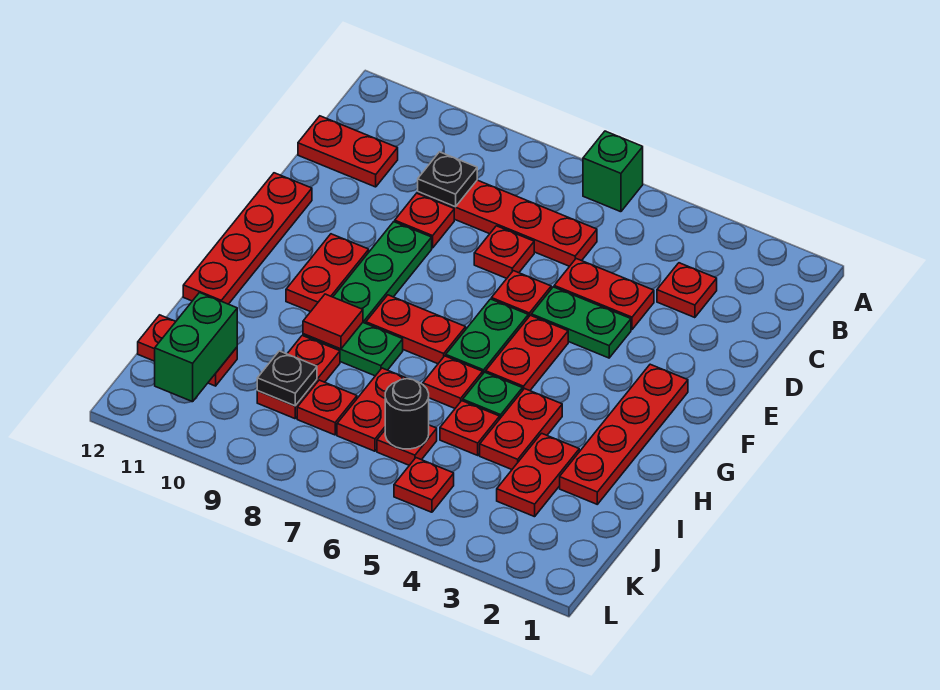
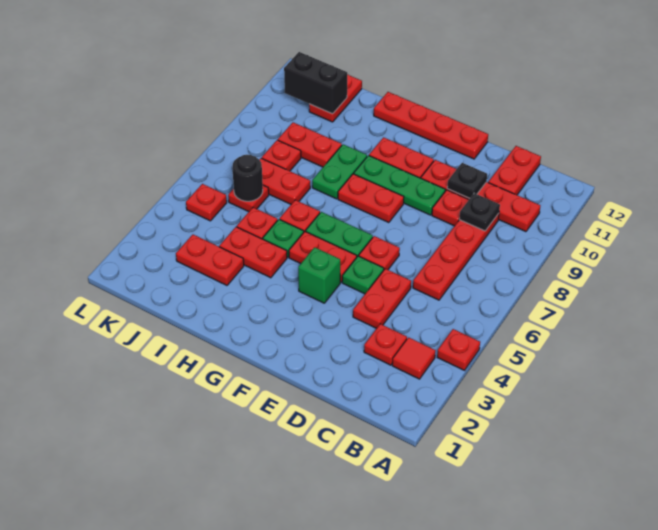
green brick A6 level 1 -> green brick F4 level 1
red plate D7 level 1 -> red plate A4 level 1
green plate E4:E5 level 1 -> green plate E5 level 1
red plate F2:I2 level 1 -> red plate B10:E10 level 1
red plate G7:G8 level 1 -> red plate F8:G8 level 1
red tile H9 level 2 -> red tile B3 level 1
black plate J9 level 2 -> black plate D10 level 2
green brick J11:K11 level 2 -> black brick J11:K11 level 2

